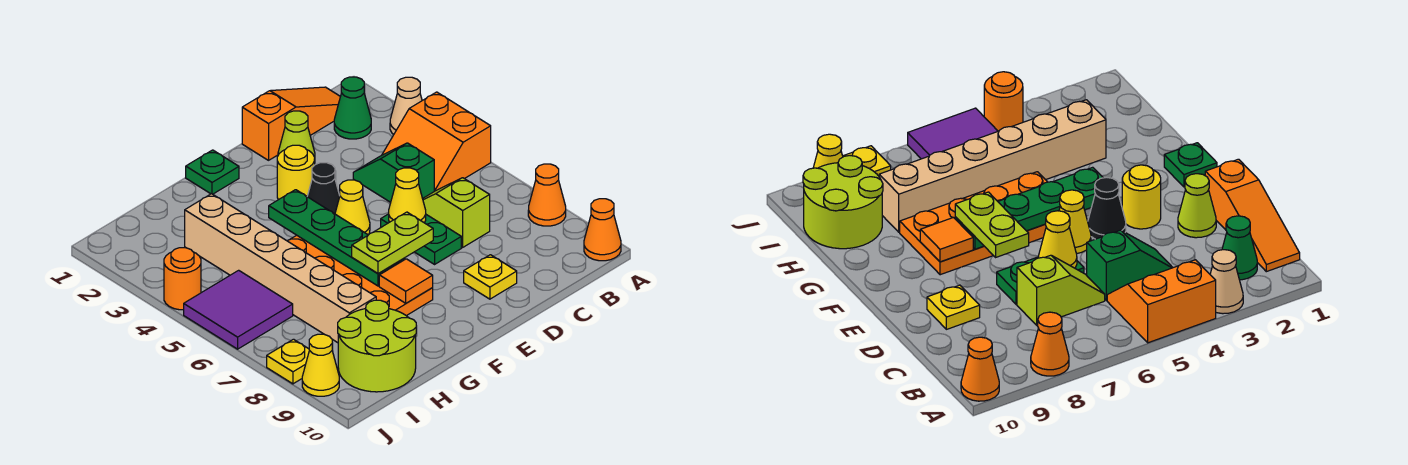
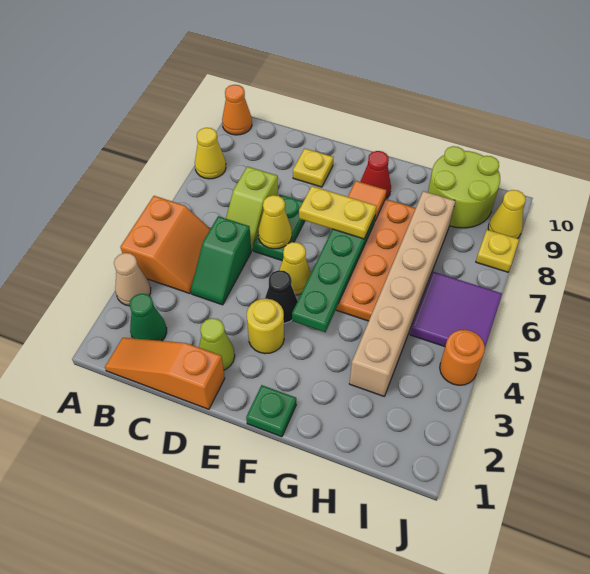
orange cone A8 level 1 -> yellow cone A8 level 1
lime plate E7:F7 level 3 -> yellow plate E7:F7 level 3
none -> red cone F9 level 1

